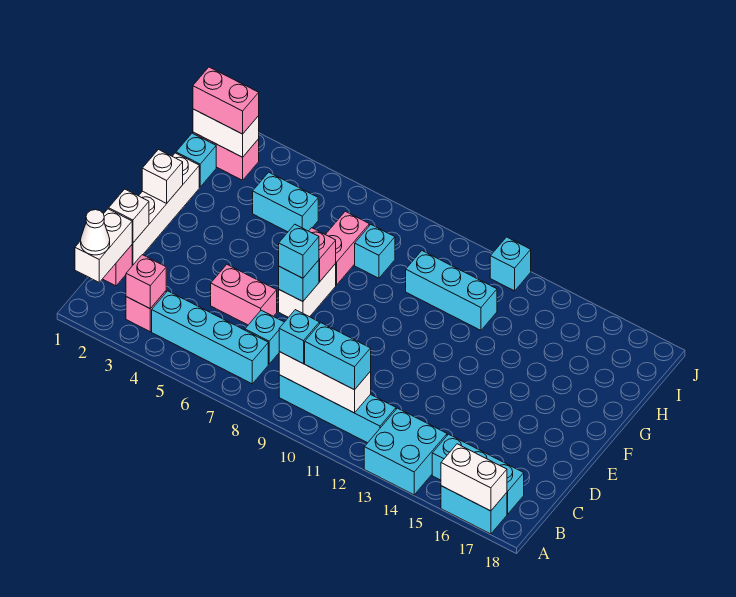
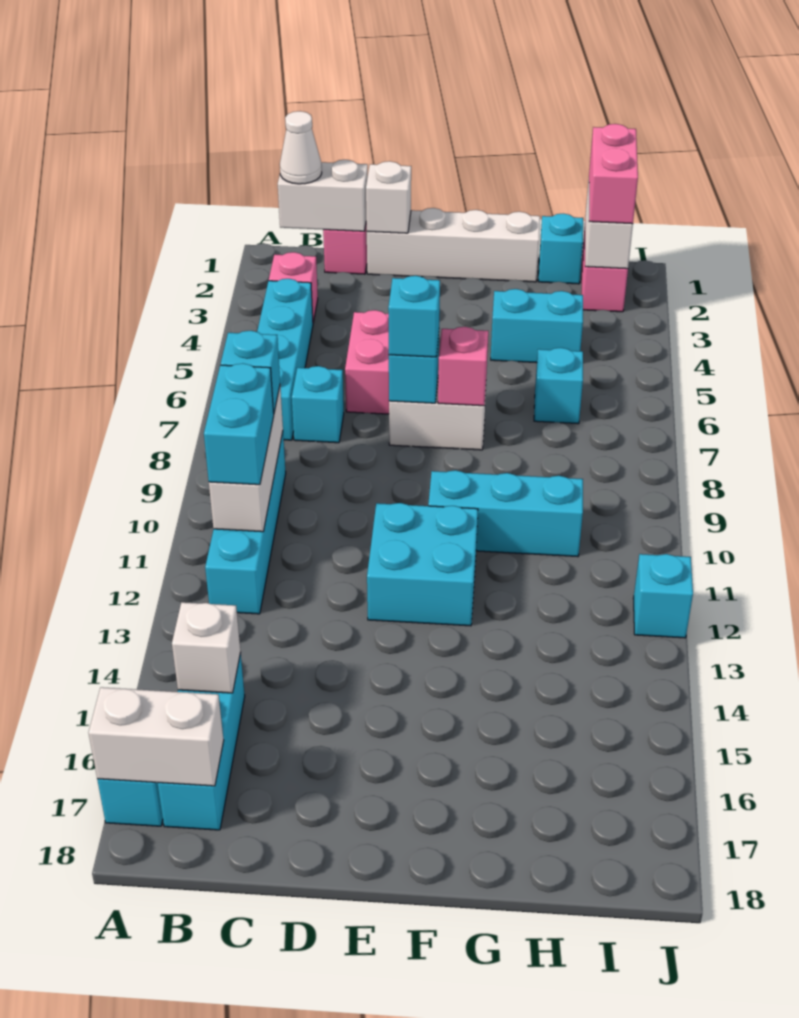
cyan brick A13:B14 level 1 -> cyan brick E11:F12 level 1
white brick A16:A17 level 2 -> white brick A17:B17 level 2
pink brick B3 level 2 -> none
white brick F1 level 2 -> white brick B15 level 2
pink brick G7:H7 level 1 -> none
cyan brick H4:H5 level 1 -> cyan brick G4:H4 level 1
cyan brick H8 level 1 -> cyan brick H6 level 1
cyan brick H10:H12 level 1 -> cyan brick F10:H10 level 1

